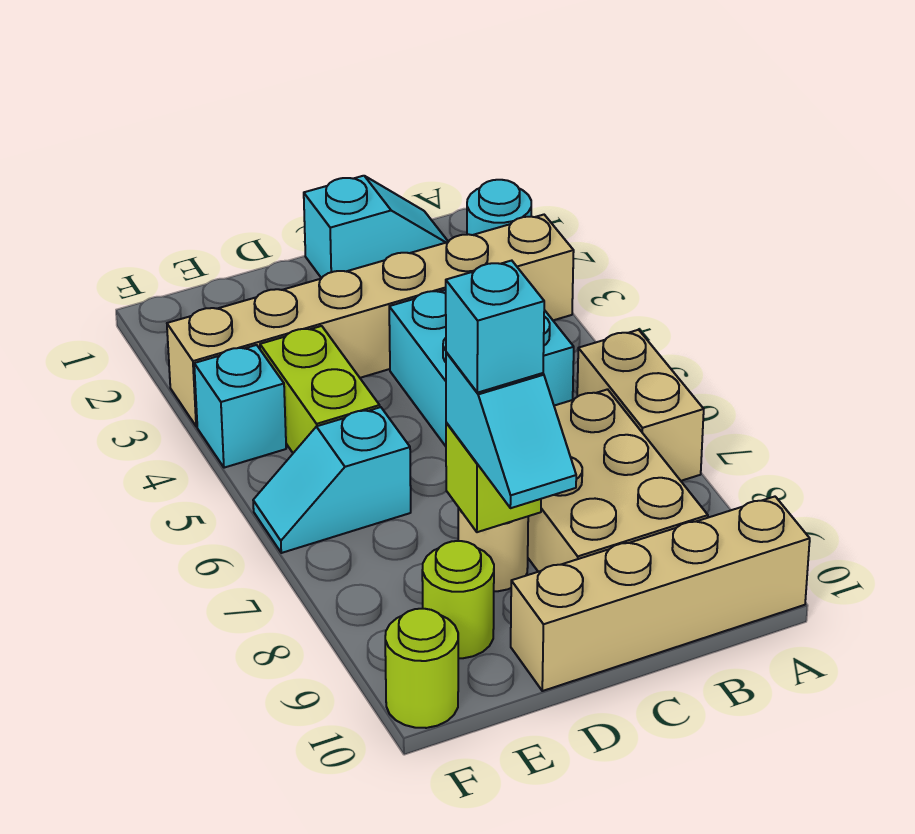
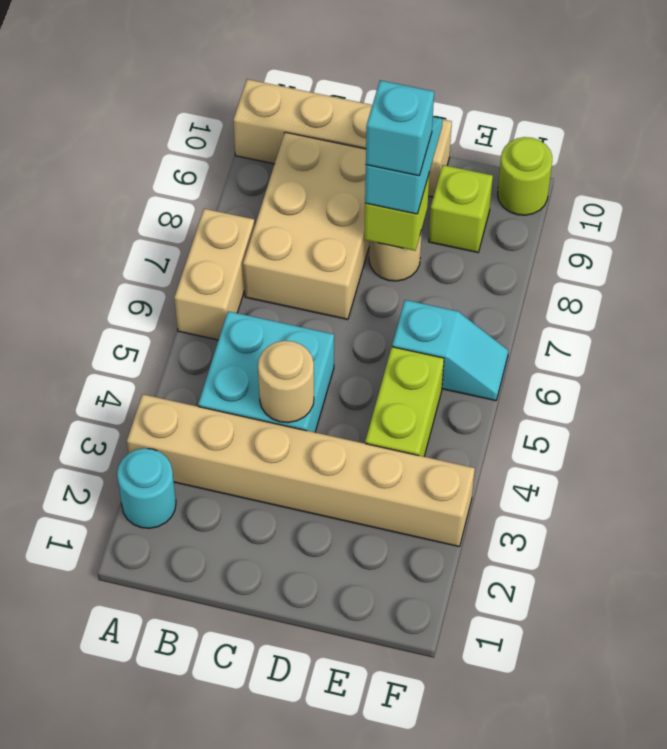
cyan slope B1:C1 level 1 top C -> none
none -> tan round brick C4 level 2
lime round brick E9 level 1 -> lime brick E9 level 1
cyan brick F4 level 1 -> none

